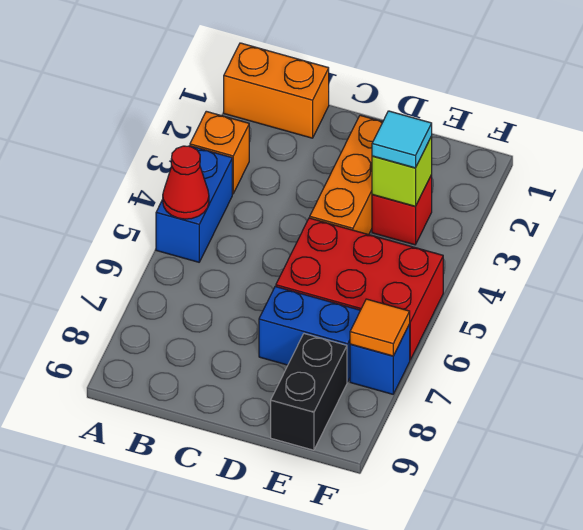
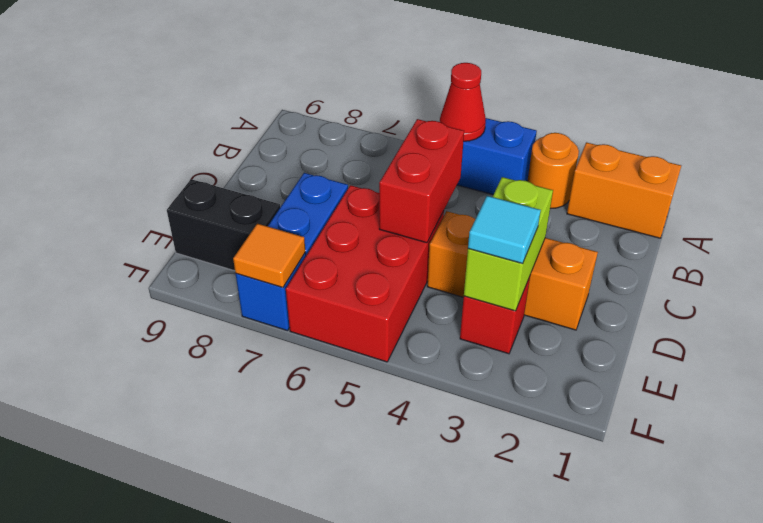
orange brick A1:B1 level 1 -> orange brick A1:A2 level 1
orange brick A3 level 1 -> orange round brick A3 level 1
none -> red brick C5:D5 level 2
lime brick E3 level 2 -> lime brick D3:E3 level 2

